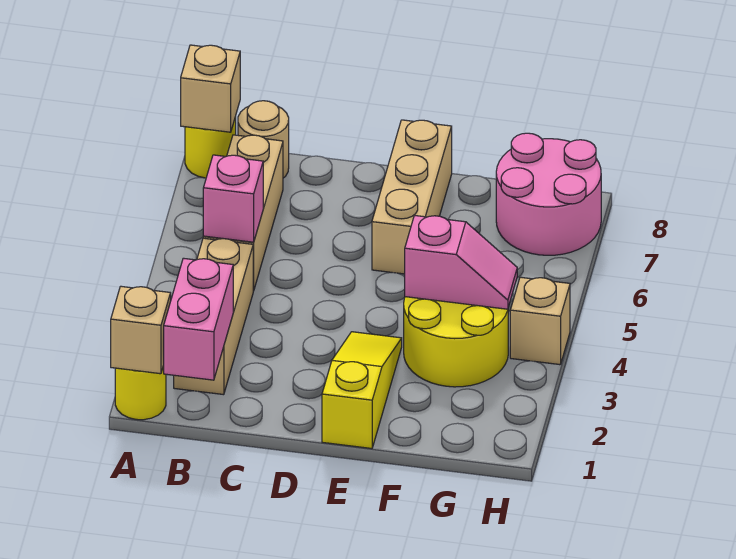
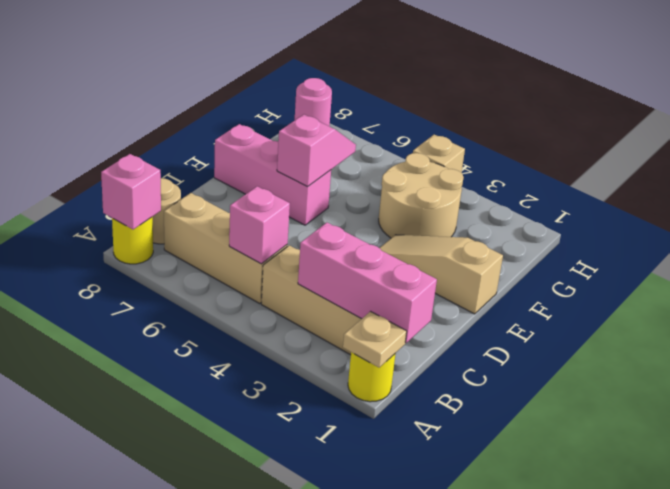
tan brick A1 level 2 -> tan plate A1 level 2
tan brick A8 level 2 -> pink brick A8 level 2
pink brick B1:B2 level 2 -> pink brick B1:B3 level 2
yellow slope E1:E3 level 1 top 1 -> tan slope E1:E3 level 1 top 1
tan brick E6:E8 level 1 -> pink brick E6:E8 level 1
yellow round brick F3:G4 level 1 -> tan round brick F3:G4 level 1
pink slope F4:G4 level 2 top F -> pink slope E6:F6 level 2 top E
pink round brick G7:H8 level 1 -> pink round brick H8 level 1

